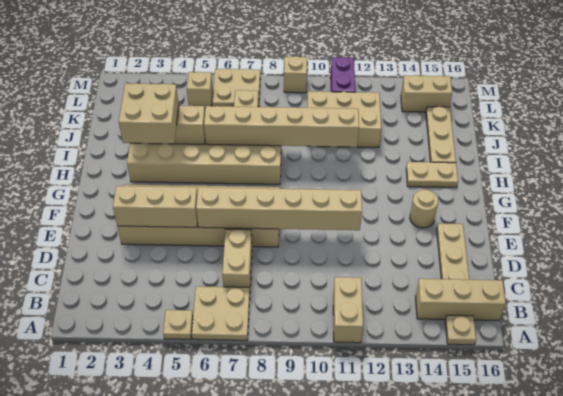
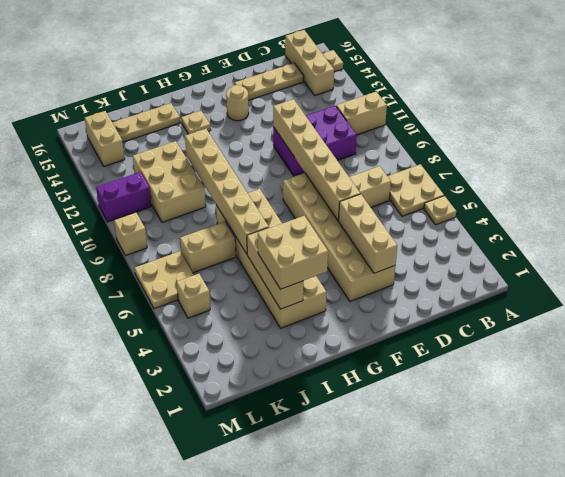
none -> purple brick C10:E11 level 1
tan plate H14:H15 level 1 -> tan plate H14 level 1

